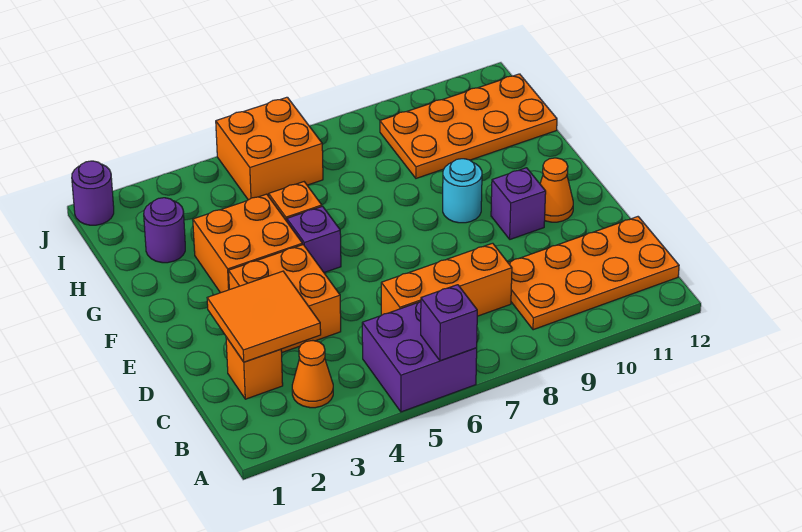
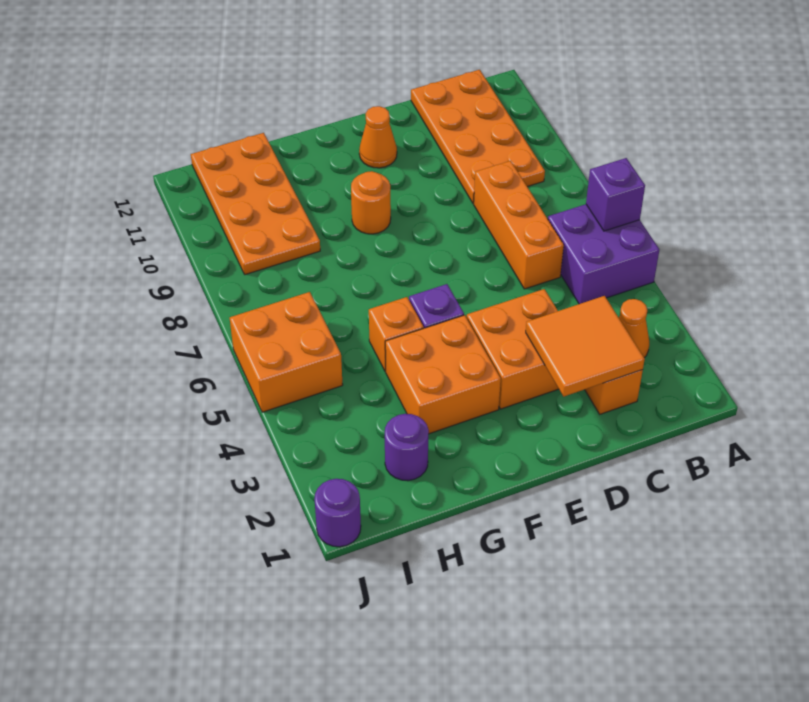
purple brick E10 level 1 -> none
cyan round brick F9 level 1 -> orange round brick F9 level 1

